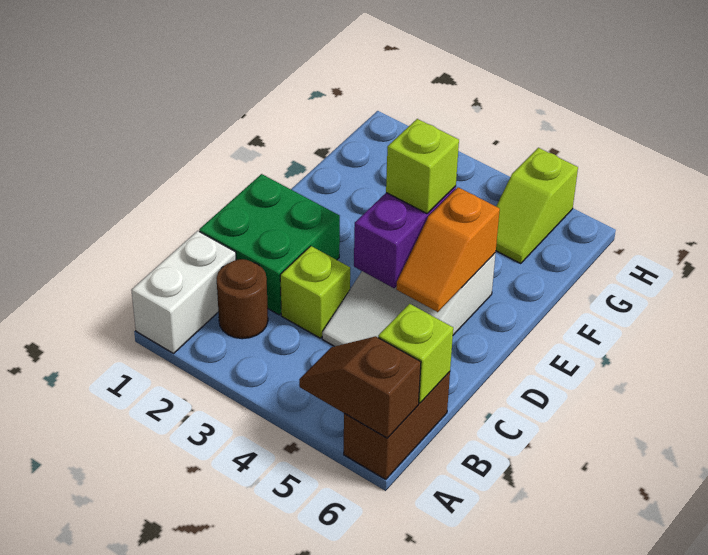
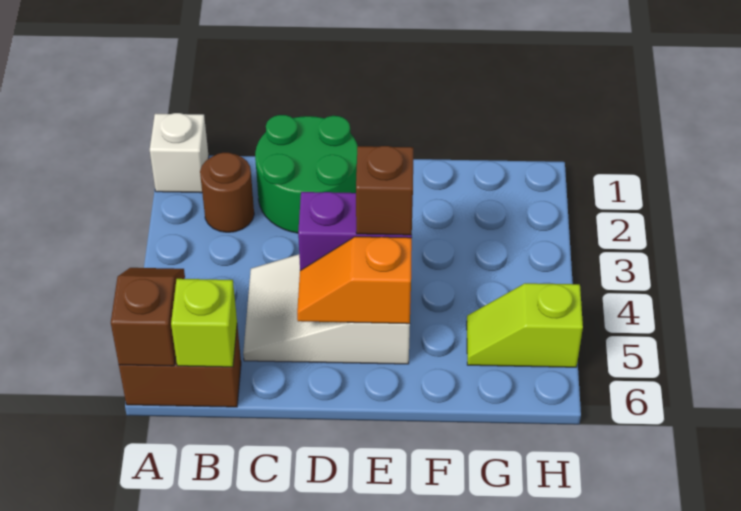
white brick A1:B1 level 1 -> white brick A1 level 1
green brick C1:D2 level 1 -> green round brick C1:D2 level 1
lime brick C3 level 1 -> none
lime brick E4 level 3 -> brown brick E4 level 3

